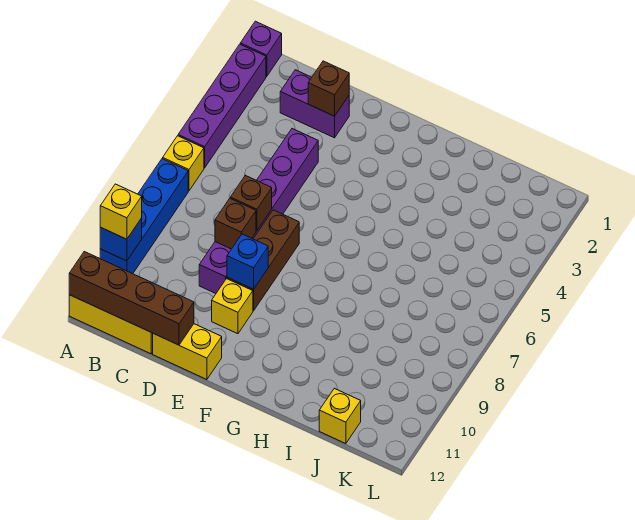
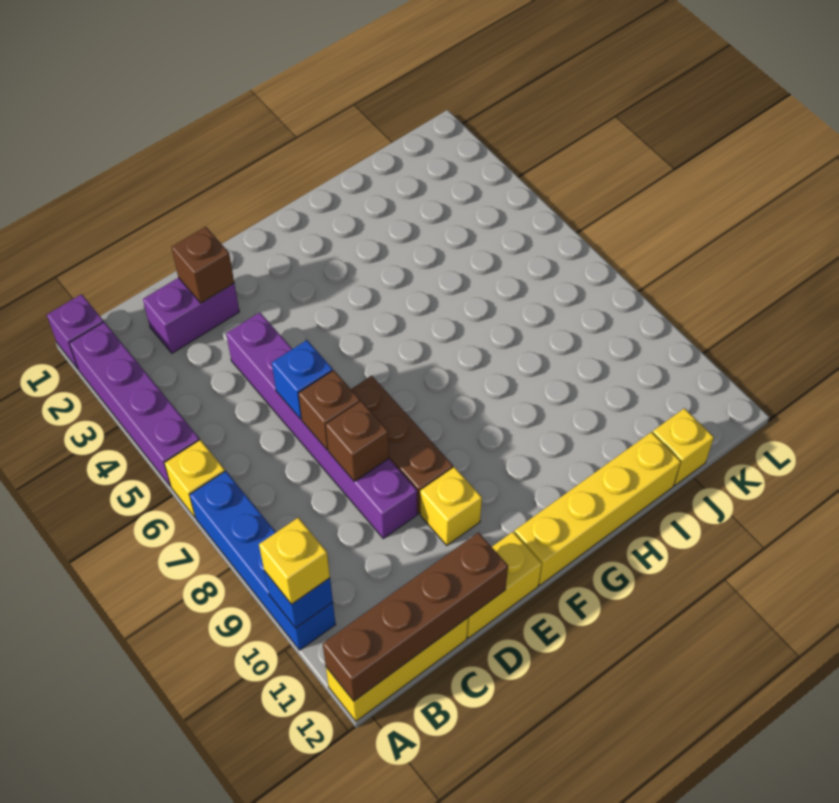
blue brick E9 level 2 -> blue brick D6 level 2
none -> yellow brick F12:I12 level 1

